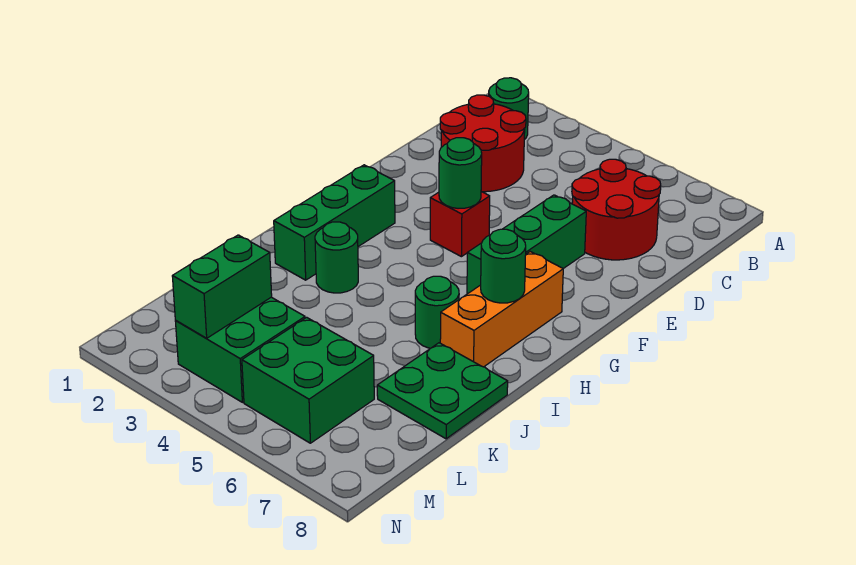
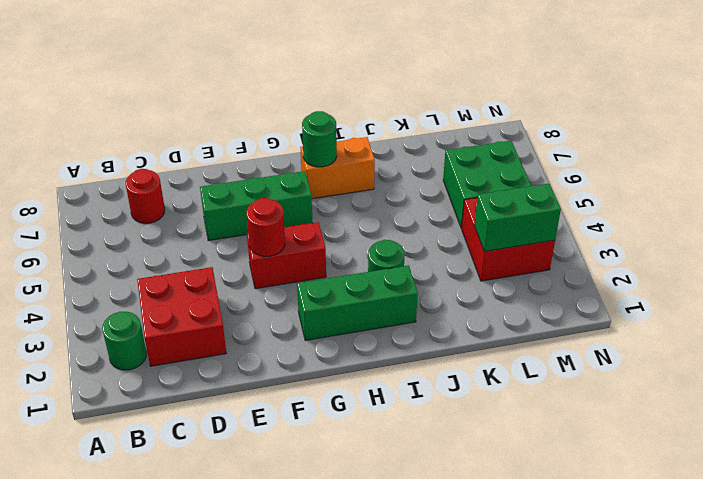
red round brick C2:D3 level 1 -> red brick C2:D3 level 1
red round brick C6:D7 level 1 -> red round brick C7 level 1
red brick F4 level 1 -> red brick F4:G4 level 1
green round brick F4 level 2 -> red round brick F4 level 2
orange brick G7:I7 level 1 -> orange brick H7:I7 level 1
green round brick I6 level 1 -> none
green plate J7:K8 level 1 -> none
green brick L3:M4 level 1 -> red brick L3:M4 level 1

